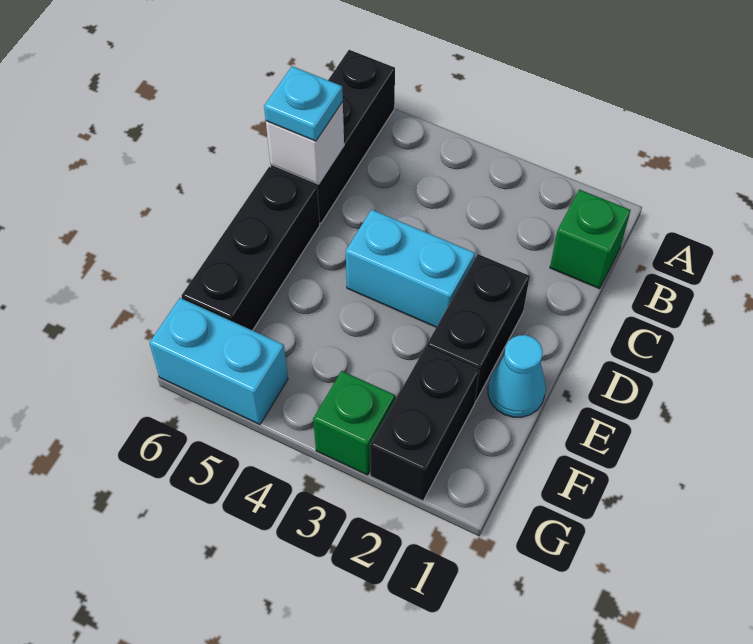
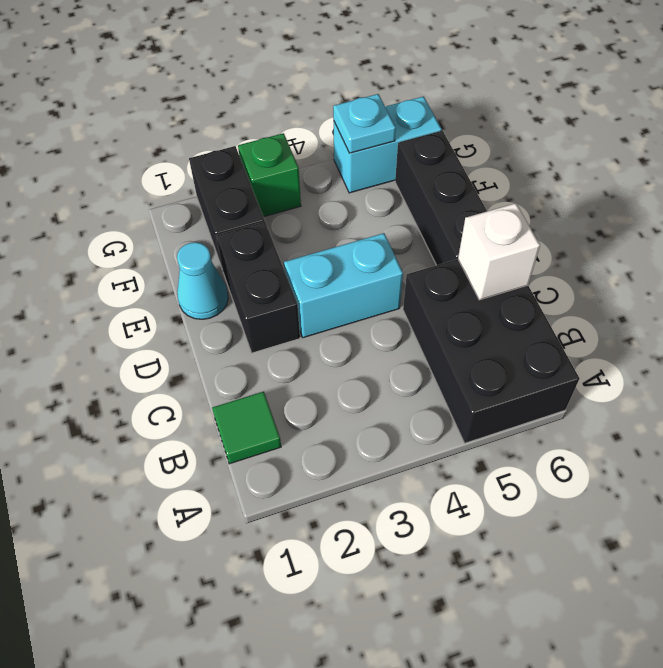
black brick A6:C6 level 1 -> black brick A5:C6 level 1
green brick B1 level 1 -> green tile B1 level 1
cyan plate C6 level 3 -> cyan plate G5 level 2

